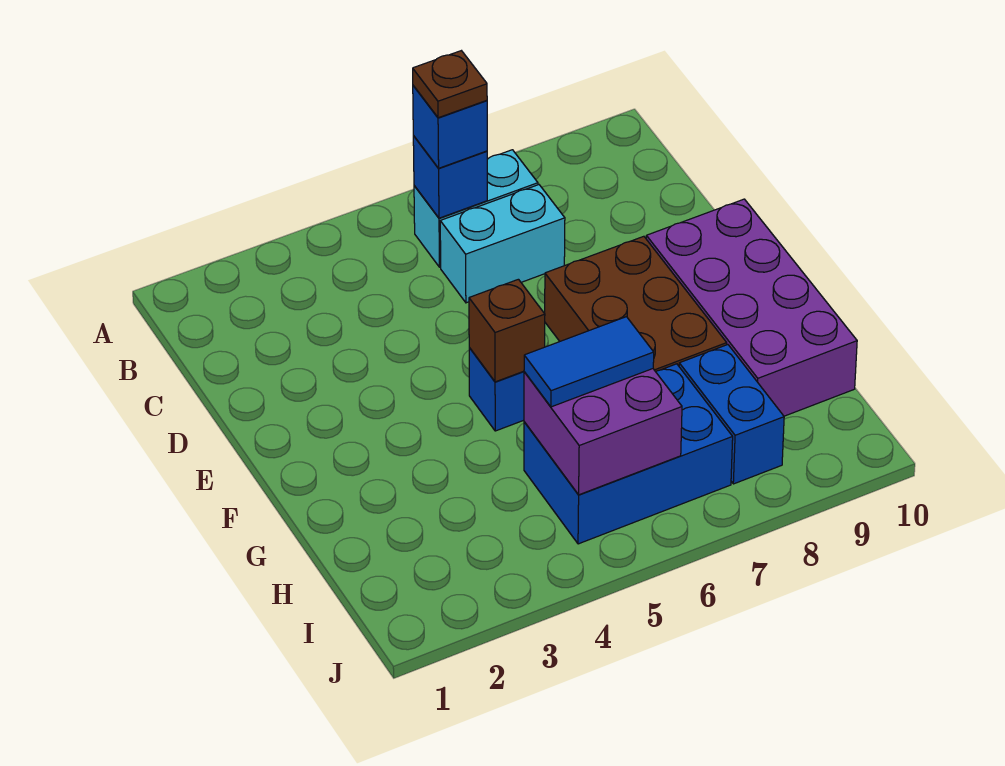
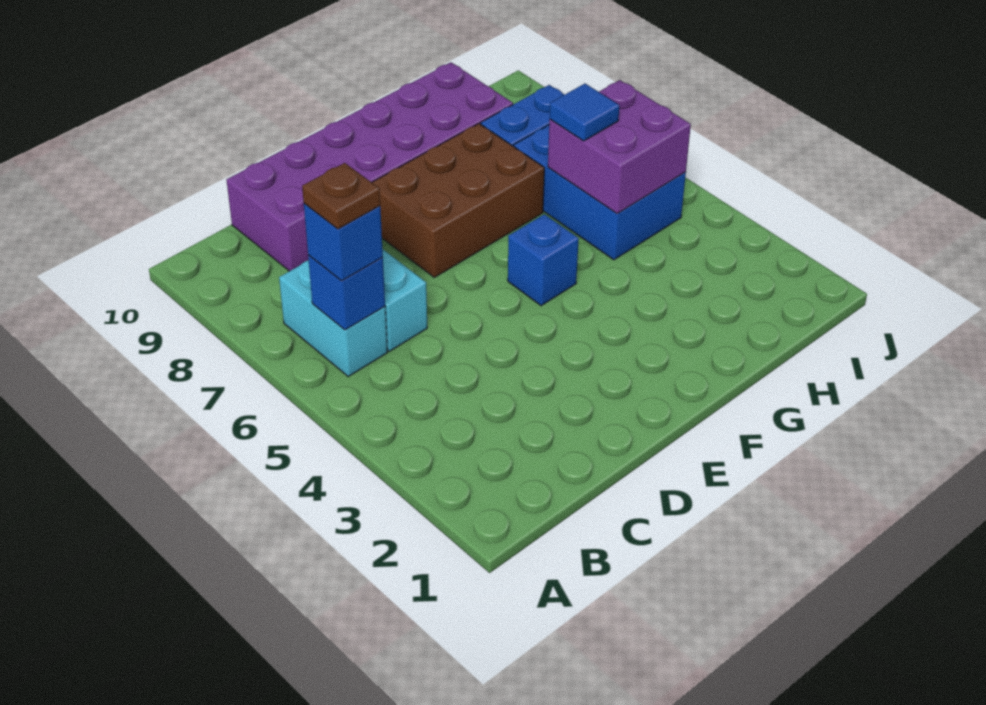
purple brick E9:H10 level 1 -> purple brick C9:H10 level 1
brown brick F5 level 2 -> none
blue tile H5:H6 level 3 -> blue tile H6 level 3

